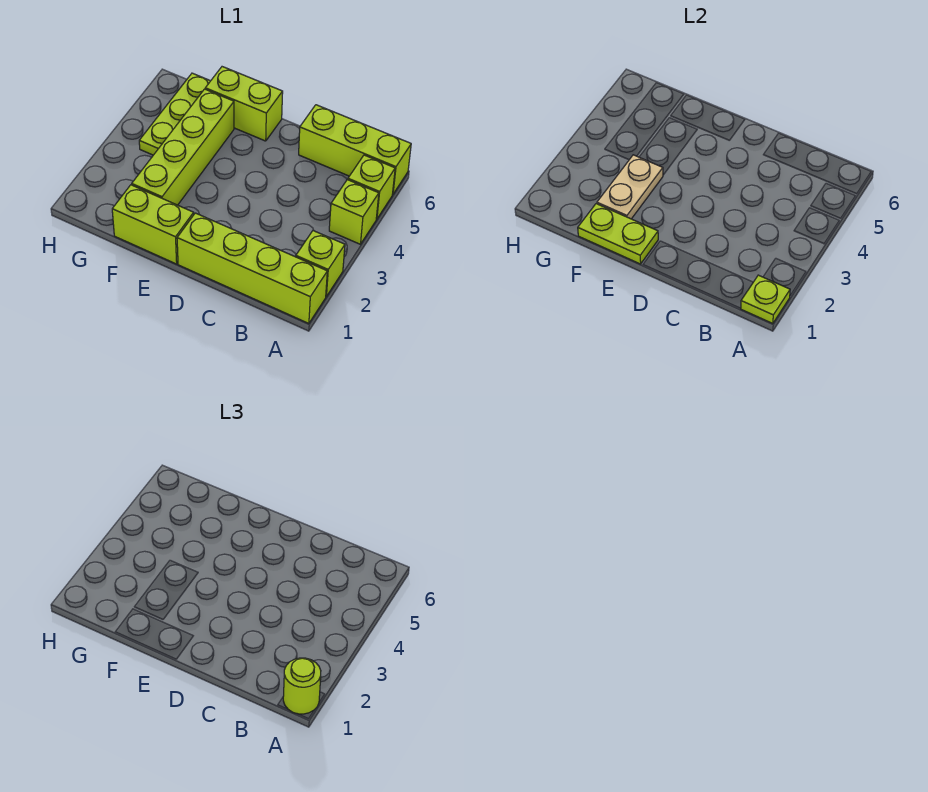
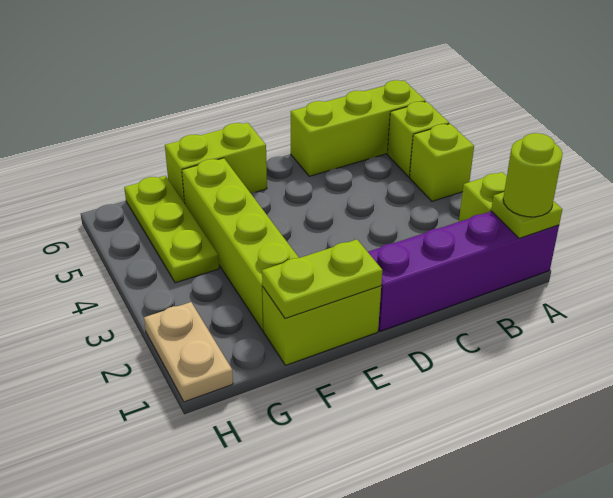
lime brick A1:D1 level 1 -> purple brick A1:D1 level 1
tan plate F2:F3 level 2 -> tan plate H1:H2 level 1

